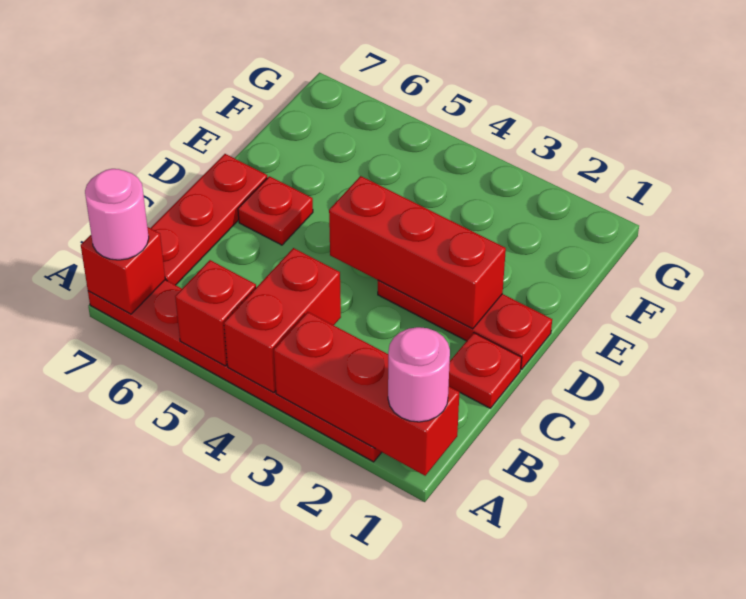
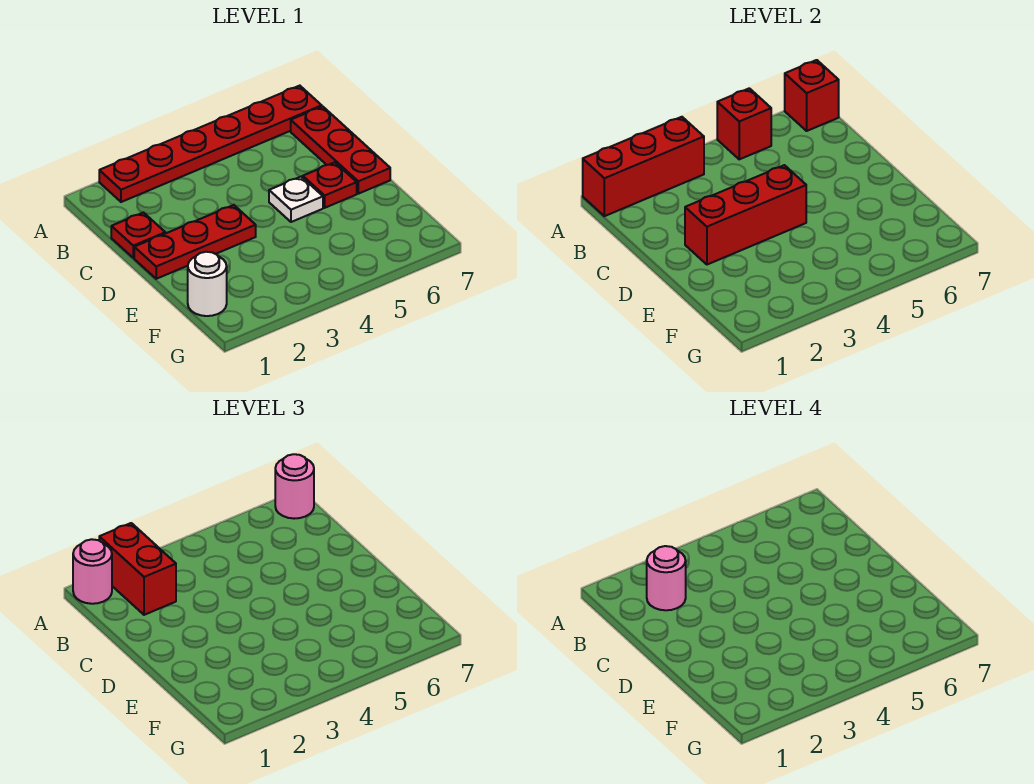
red brick A4:B4 level 2 -> red brick A2:B2 level 3
none -> pink round brick B2 level 4
none -> white plate D5 level 1
none -> white round brick F1 level 1

